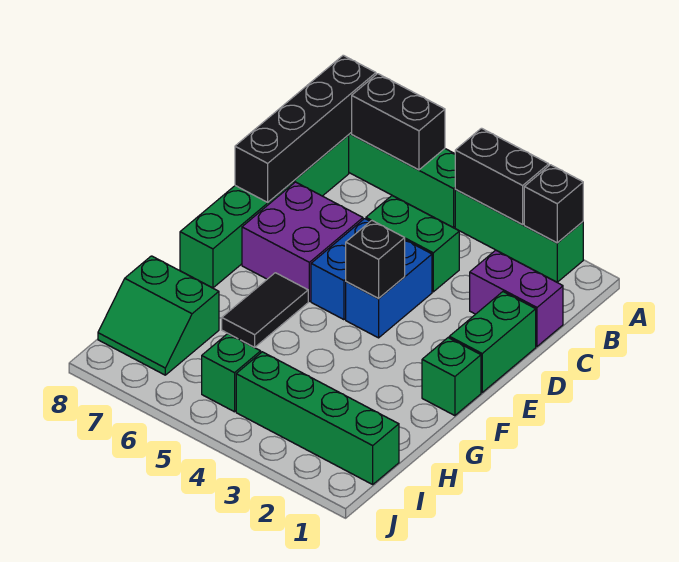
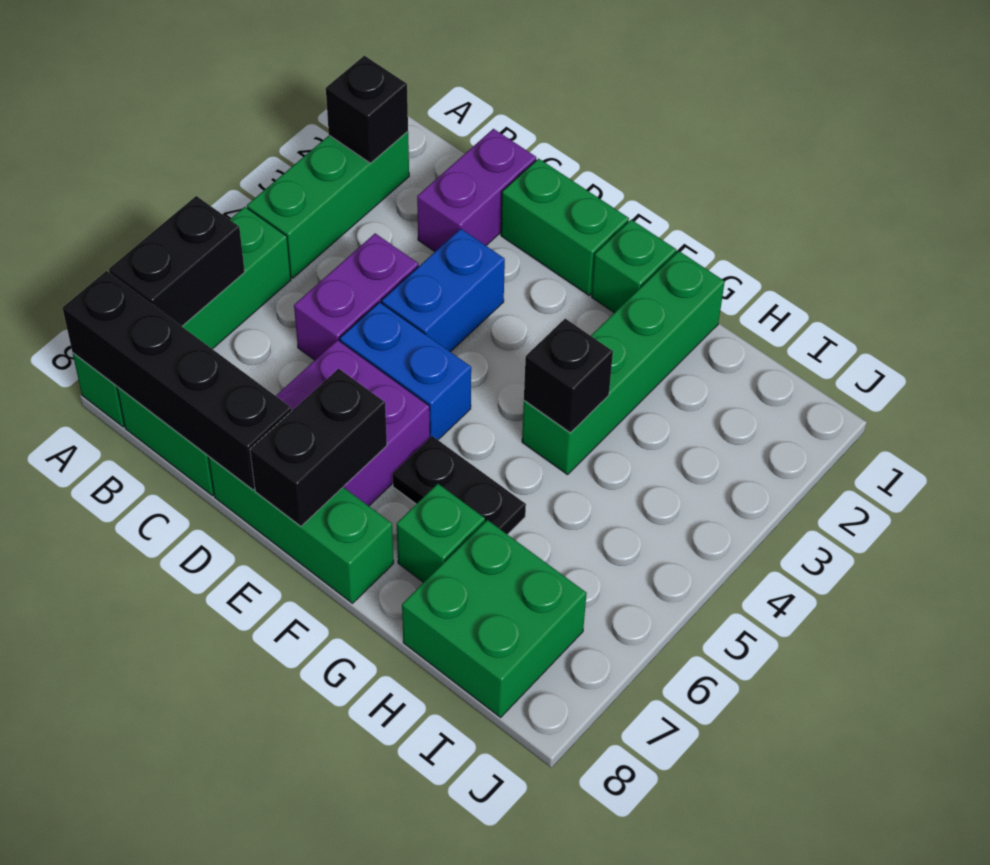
black brick A3:A4 level 2 -> black brick E7:E8 level 2
green brick C4:C5 level 1 -> purple brick C4:C5 level 1
blue brick D4:E4 level 1 -> blue brick D3:D4 level 1
black brick E4 level 2 -> black brick G4 level 2
black tile F6:G6 level 1 -> black plate F6:G6 level 1
green slope H7:I8 level 1 top H -> green brick H7:I8 level 1
green brick I1:I4 level 1 -> green brick G1:G4 level 1
green brick I5 level 1 -> green brick G7 level 1

